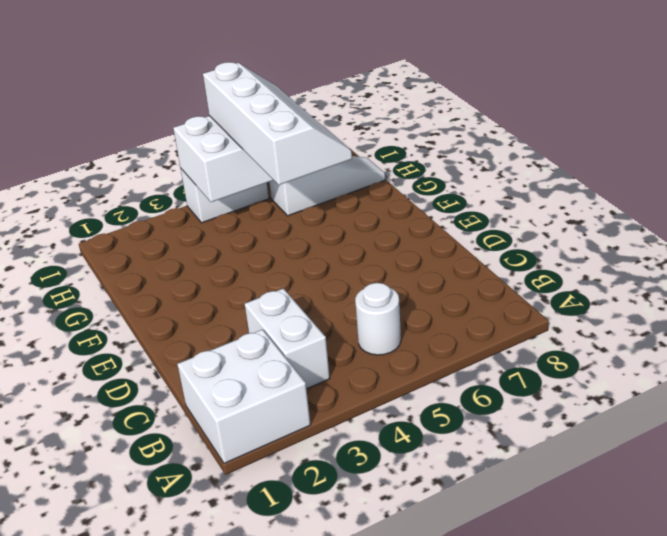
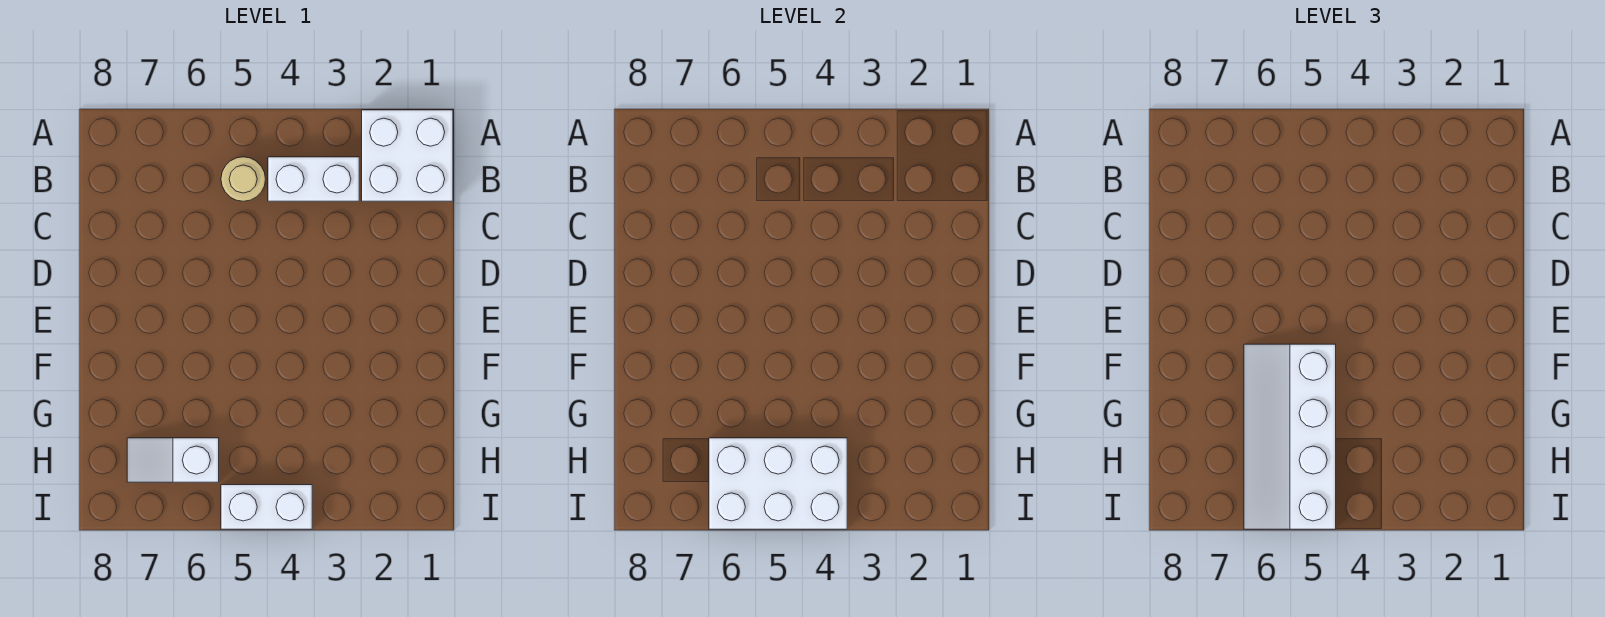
white brick B3:C3 level 1 -> white brick B3:B4 level 1
white round brick B5 level 1 -> tan round brick B5 level 1
white slope H6:H8 level 1 top 6 -> white slope H6:H7 level 1 top 6

